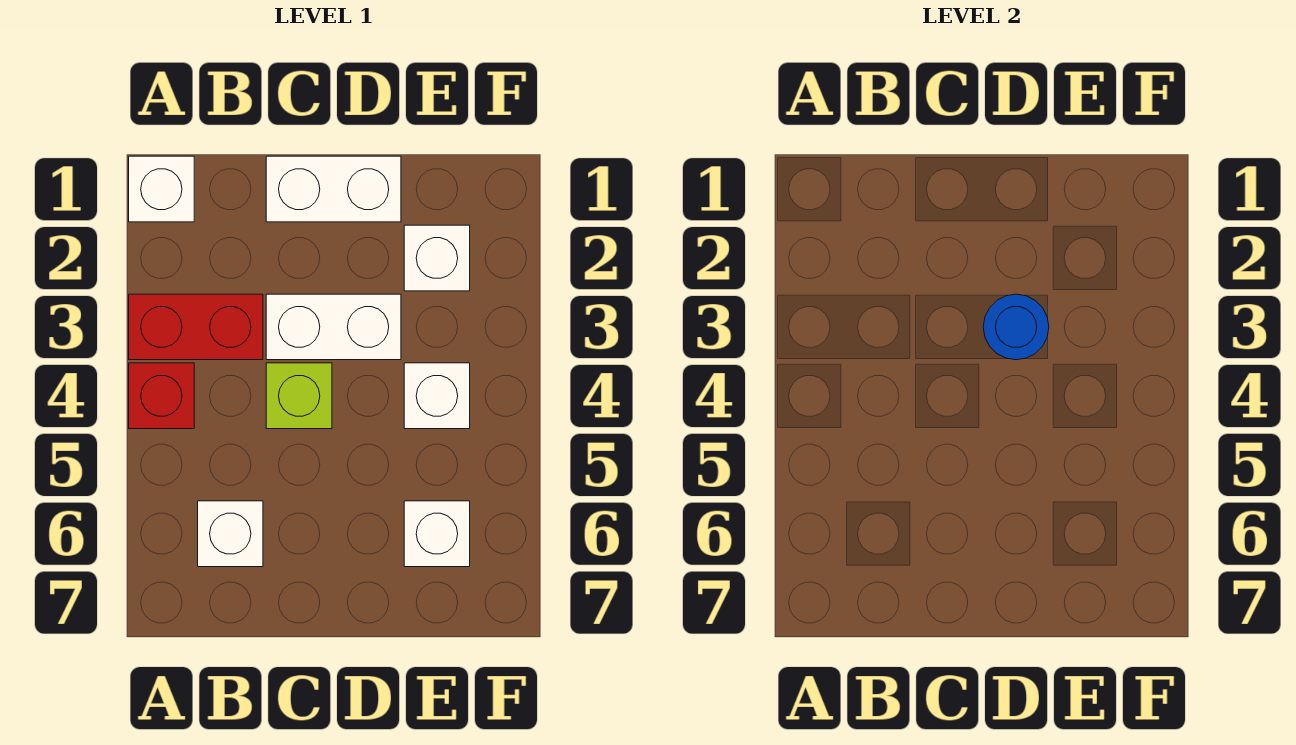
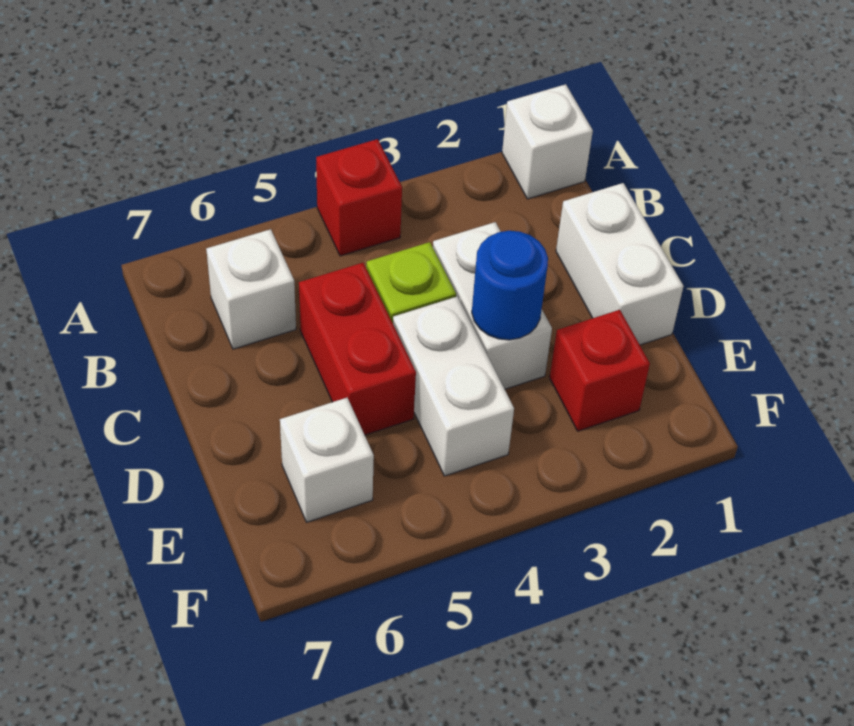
red brick A3:B3 level 1 -> red brick C5:D5 level 1
white brick E2 level 1 -> red brick E2 level 1
white brick E4 level 1 -> white brick D4:E4 level 1

